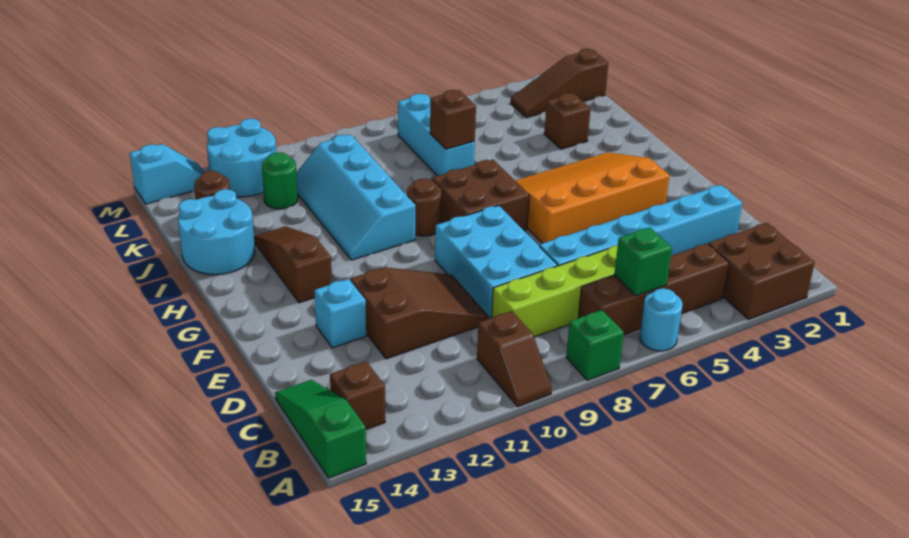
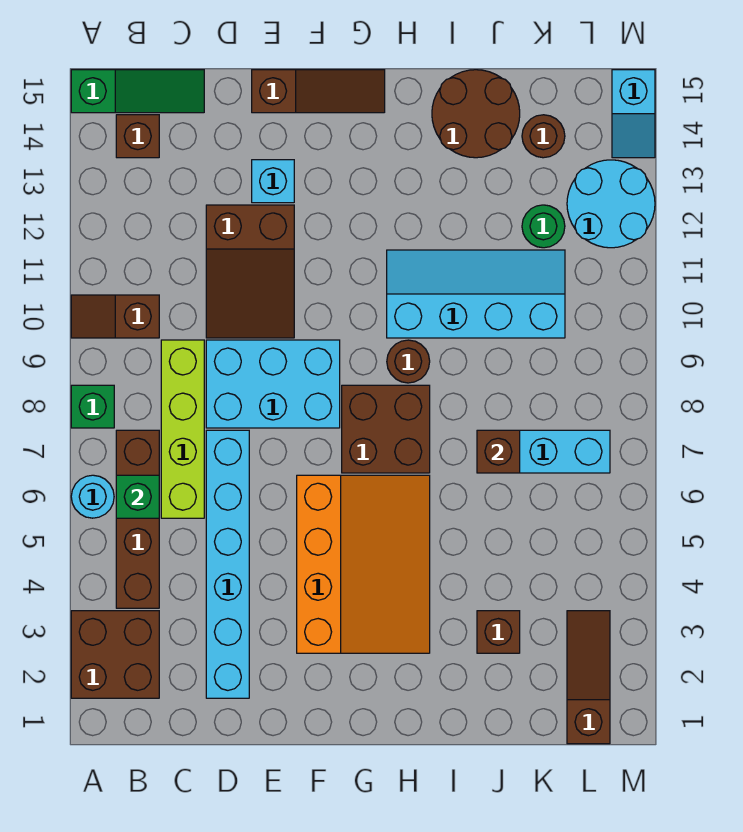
brown slope G13:I13 level 1 top G -> brown slope E15:G15 level 1 top E
cyan round brick I14:J15 level 1 -> brown round brick I14:J15 level 1

